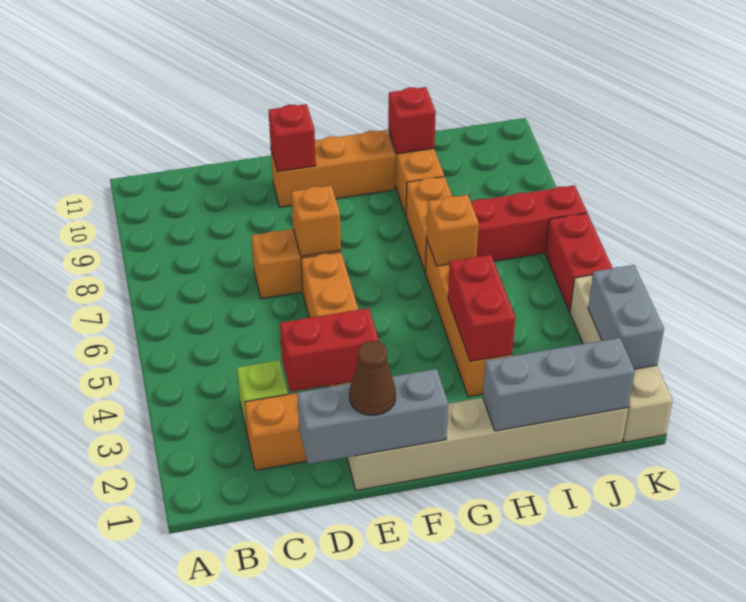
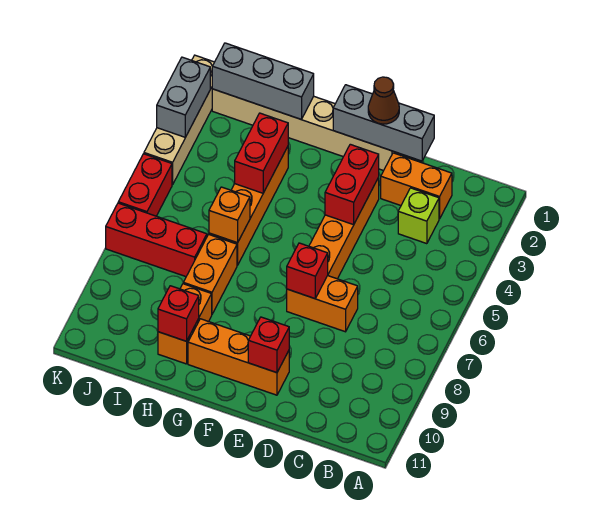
red brick D3:E3 level 2 -> red brick E3:E4 level 2
orange brick E7 level 2 -> red brick E7 level 2

